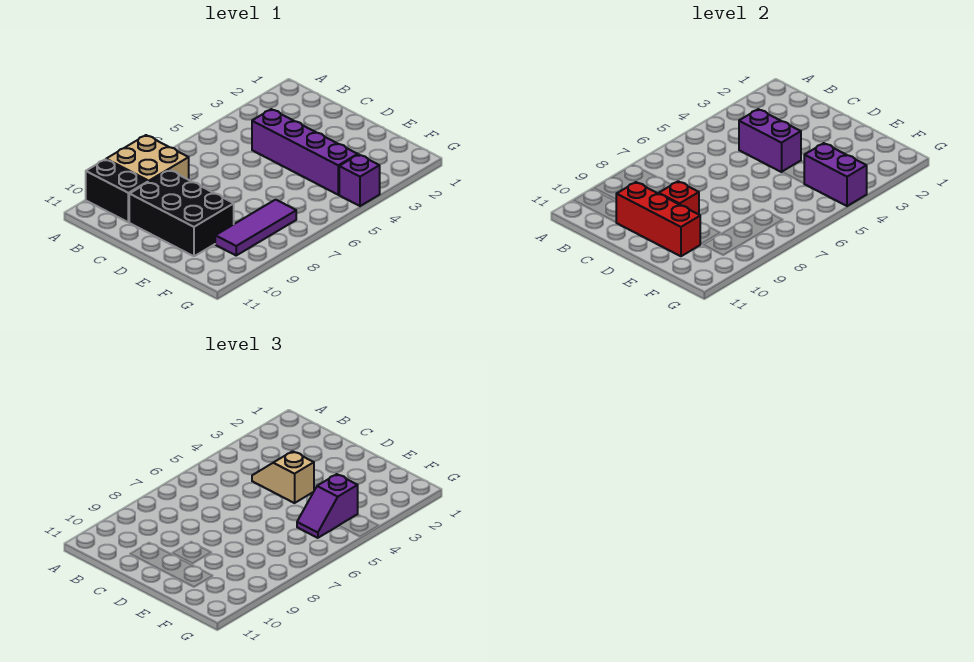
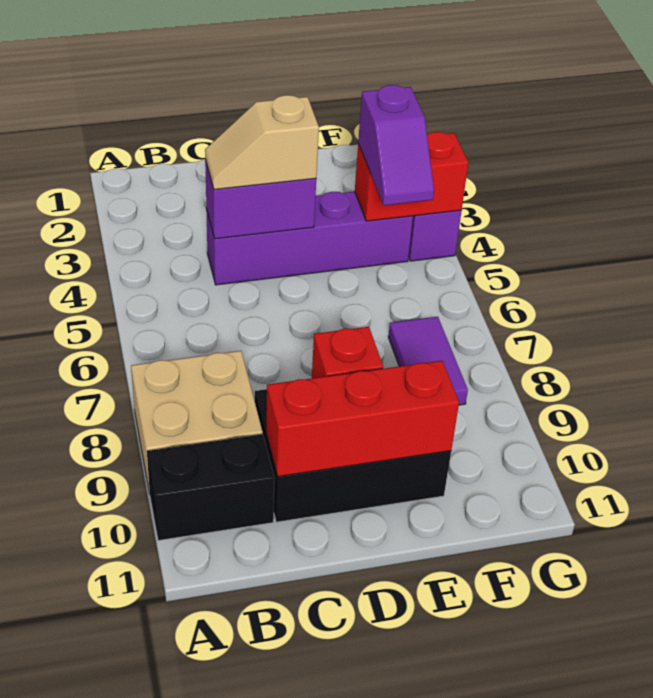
purple brick F4:G4 level 2 -> red brick F4:G4 level 2
purple tile F7:F9 level 1 -> purple tile F7:F8 level 1

